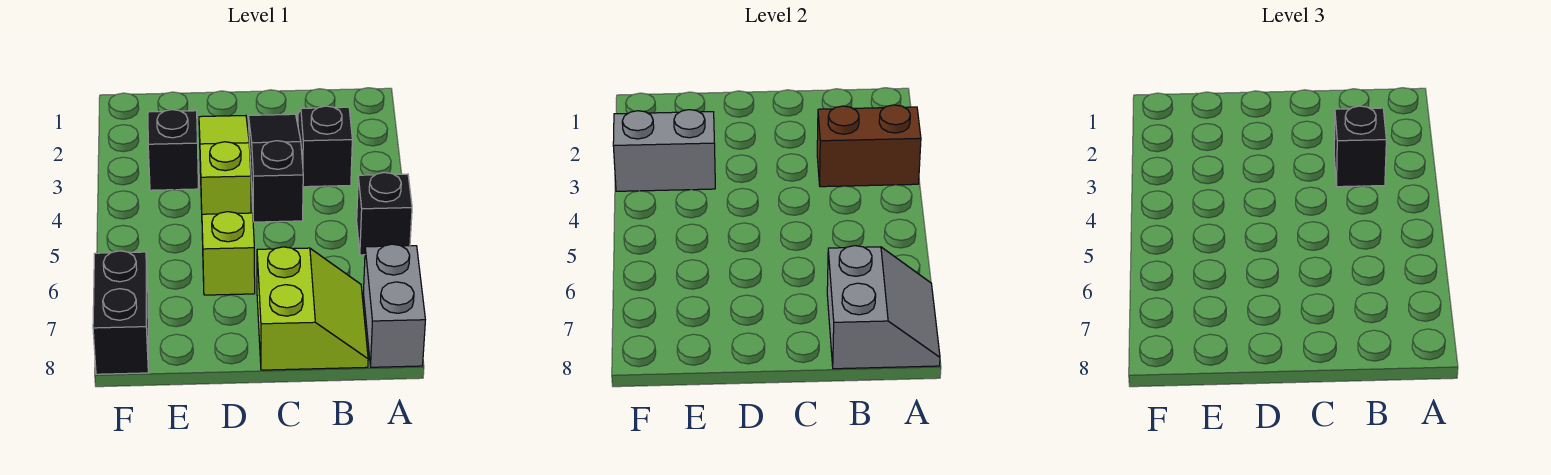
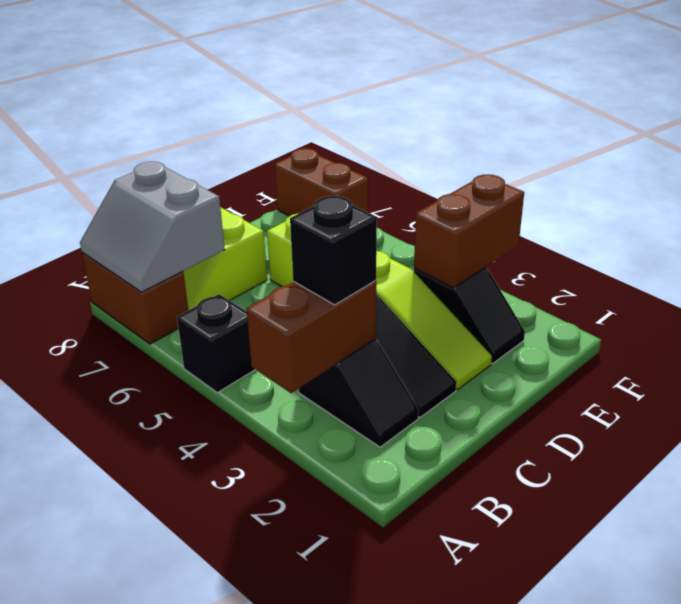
grey brick A7:A8 level 1 -> brown brick A7:A8 level 1
grey brick E3:F3 level 2 -> brown brick E3:F3 level 2
black brick F7:F8 level 1 -> brown brick F7:F8 level 1

